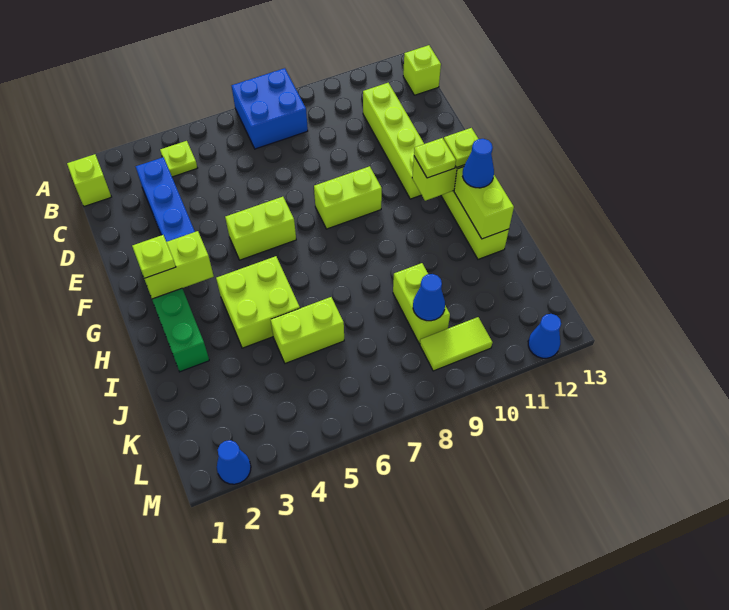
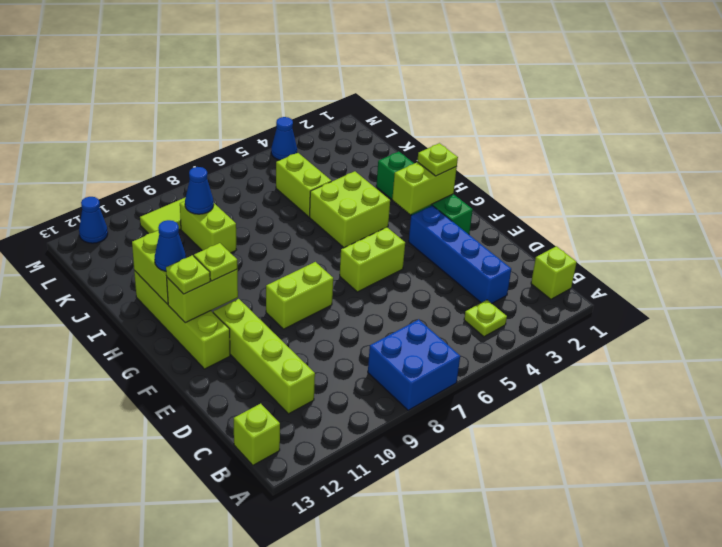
lime brick J5:J6 level 1 -> lime brick J5:K5 level 1
blue cone M2 level 1 -> blue cone M4 level 1

